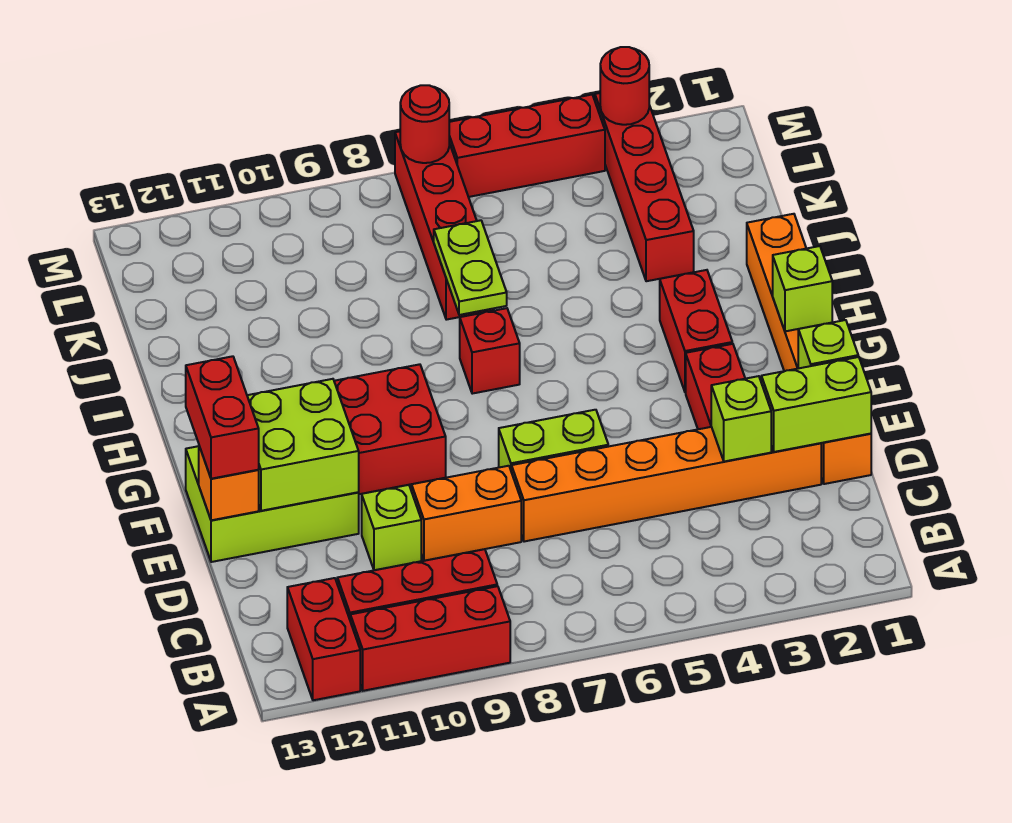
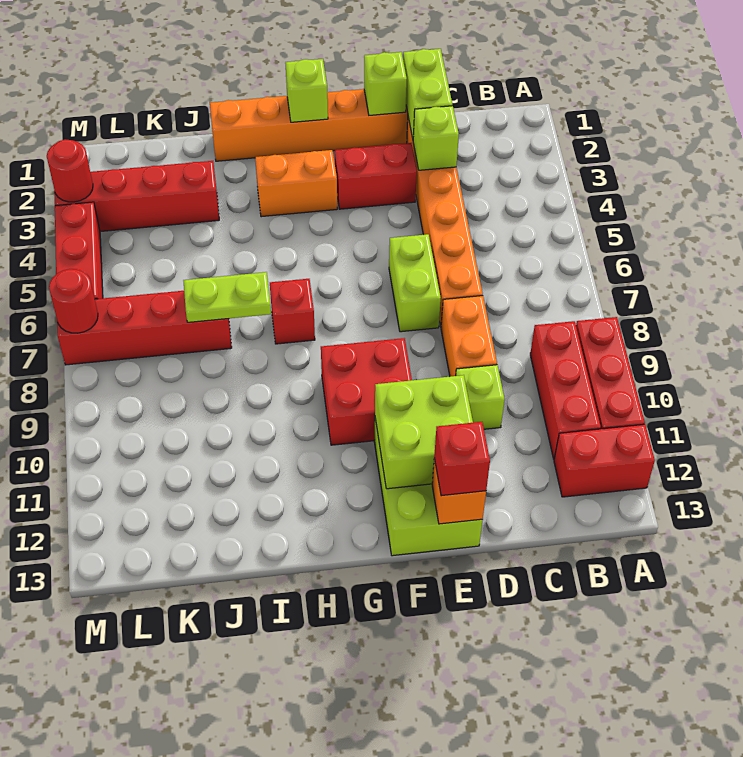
red brick E13:F13 level 3 -> red brick E13 level 3
red brick G3:H3 level 1 -> orange brick G3:H3 level 1

